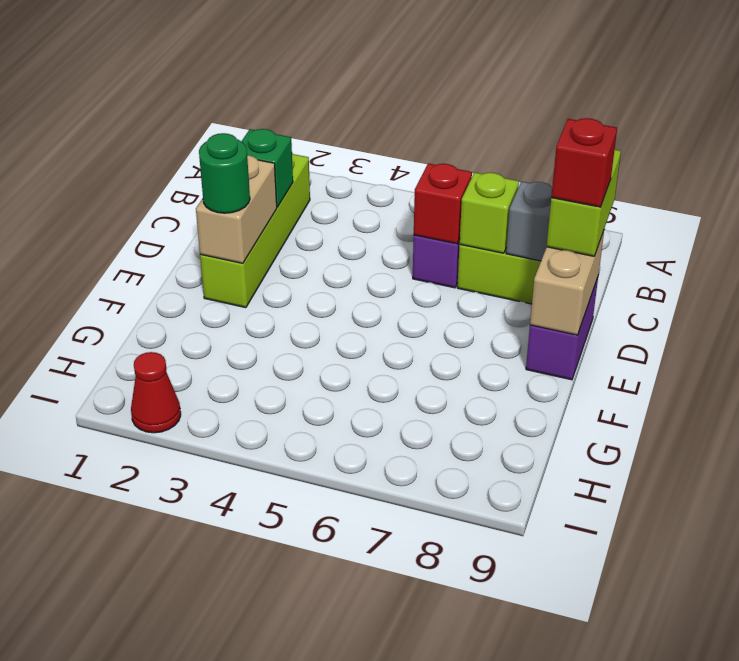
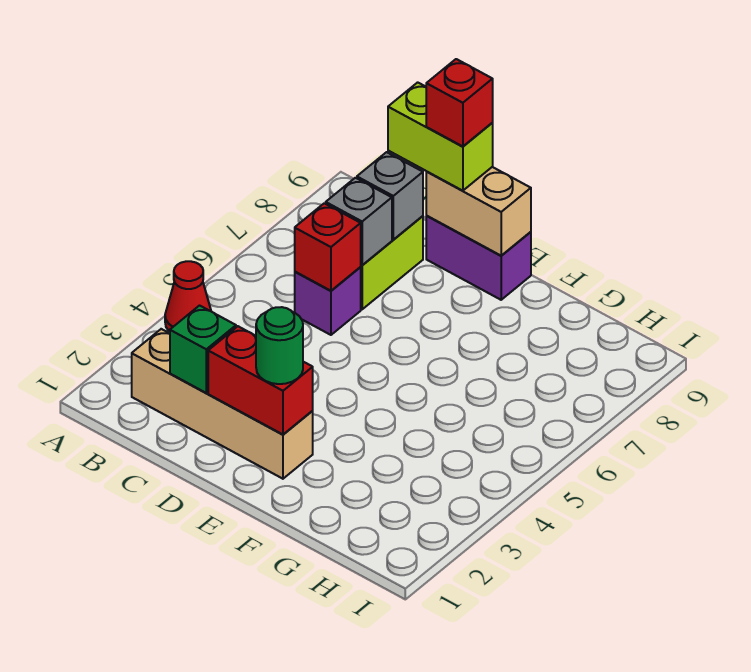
lime brick B2:E2 level 1 -> tan brick B2:E2 level 1
lime brick C7 level 2 -> grey brick C7 level 2
tan brick D2:E2 level 2 -> red brick D2:E2 level 2
red cone I2 level 1 -> red cone A4 level 1

